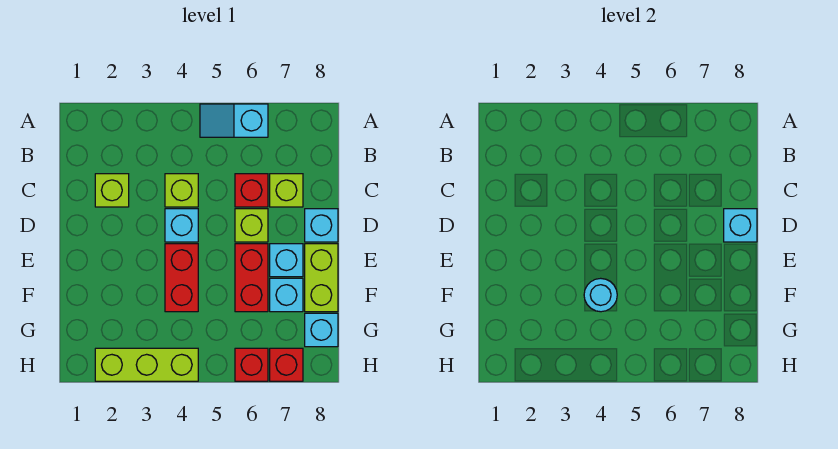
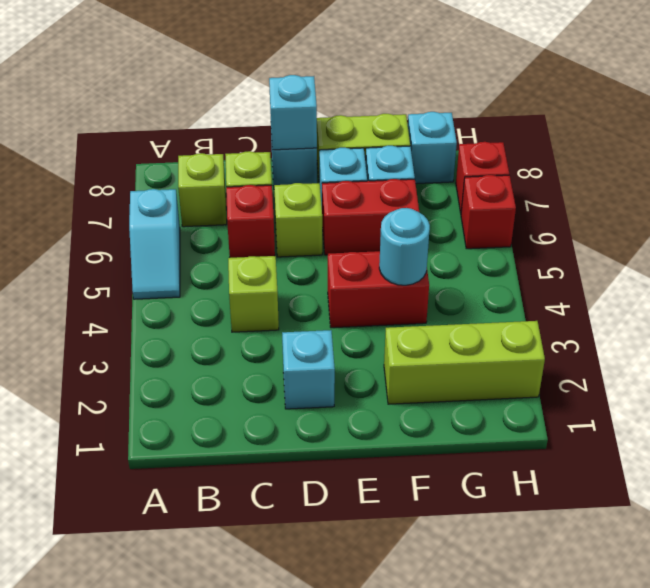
lime brick C2 level 1 -> lime brick B7 level 1
cyan brick D4 level 1 -> cyan brick D2 level 1
lime brick H2:H4 level 1 -> lime brick F2:H2 level 1

